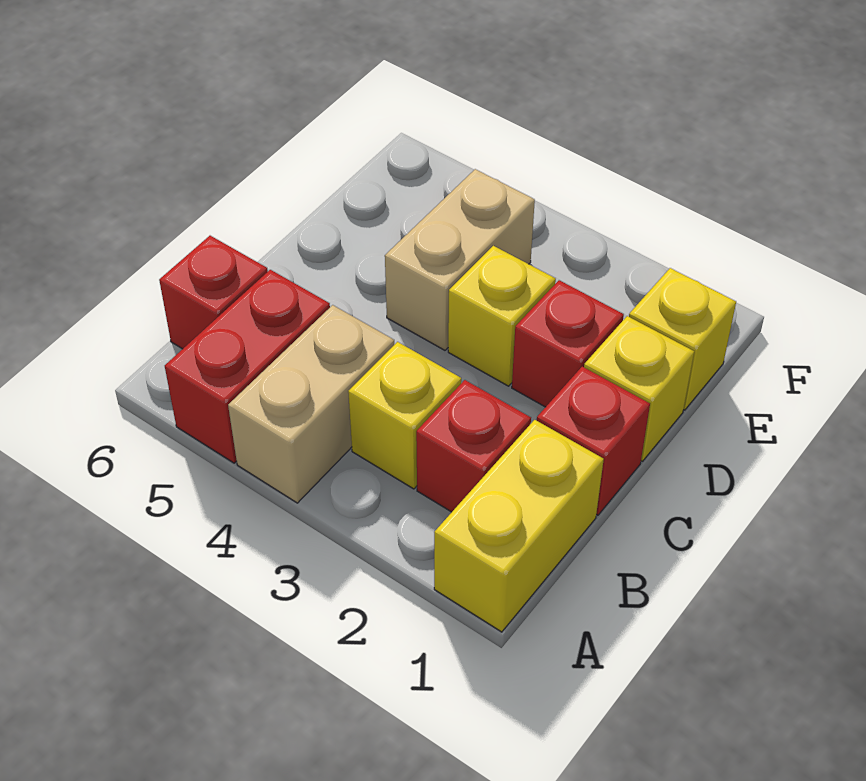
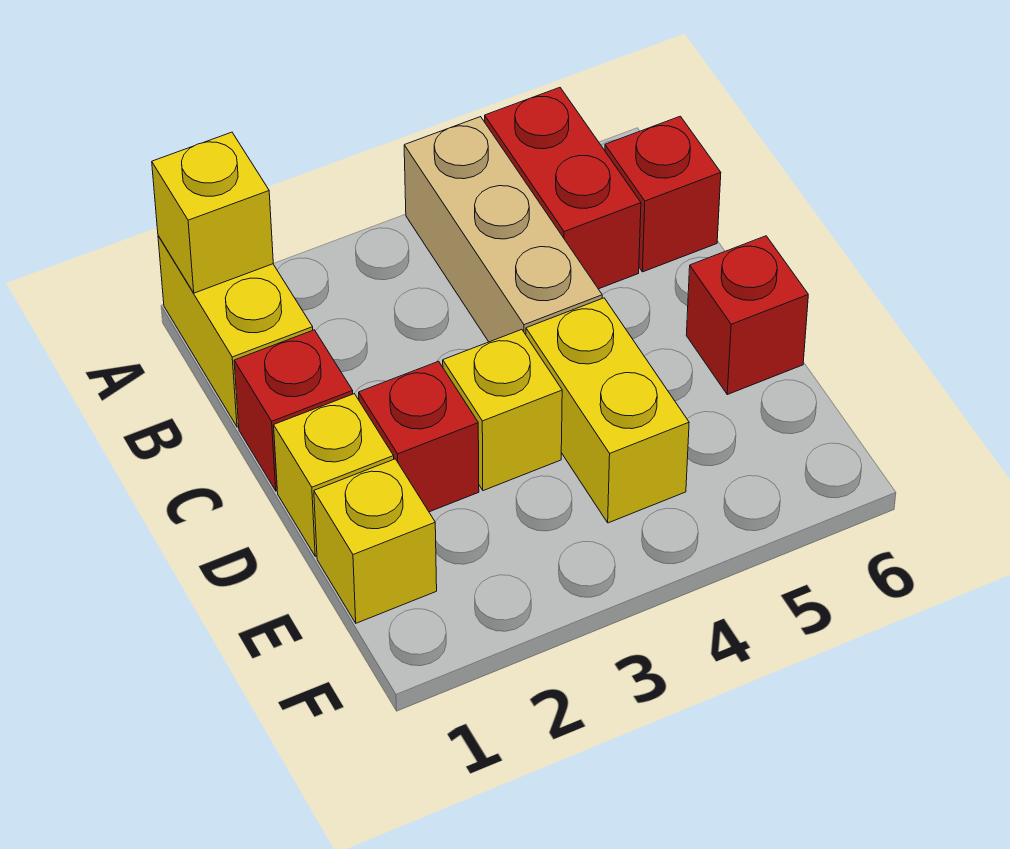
tan brick A4:B4 level 1 -> tan brick A4:C4 level 1
red brick B2 level 1 -> red brick D6 level 1
yellow brick B3 level 1 -> yellow brick A1 level 2
tan brick D4:E4 level 1 -> yellow brick D4:E4 level 1

